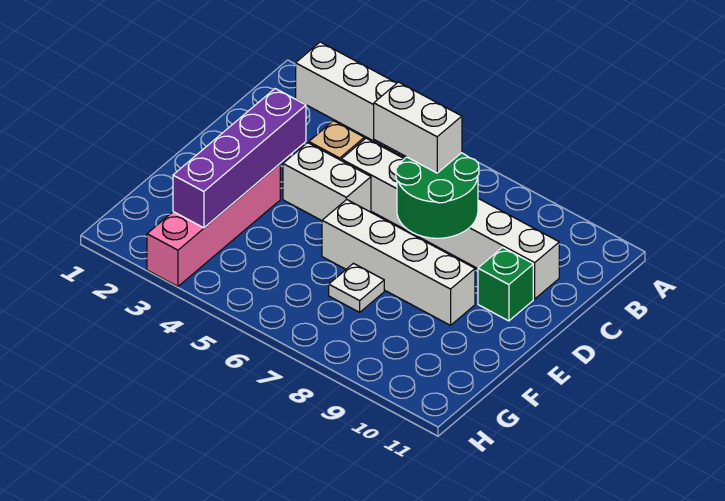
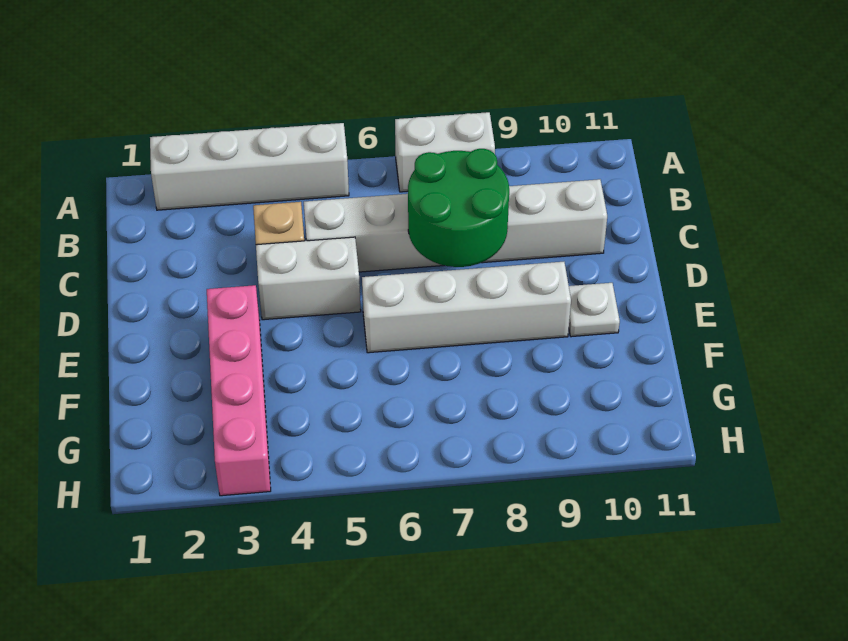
white brick C6:C7 level 3 -> white brick A7:A8 level 1
purple brick D3:G3 level 2 -> none
green brick D10 level 1 -> none
white plate F7 level 1 -> white plate E10 level 1

